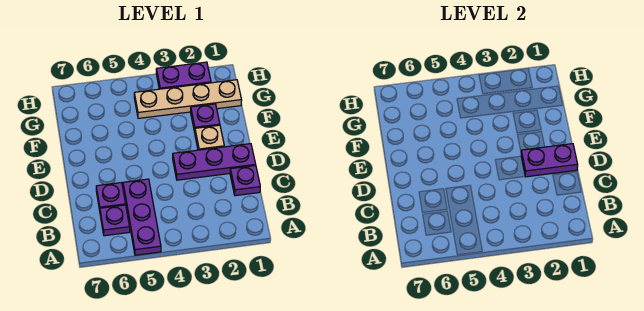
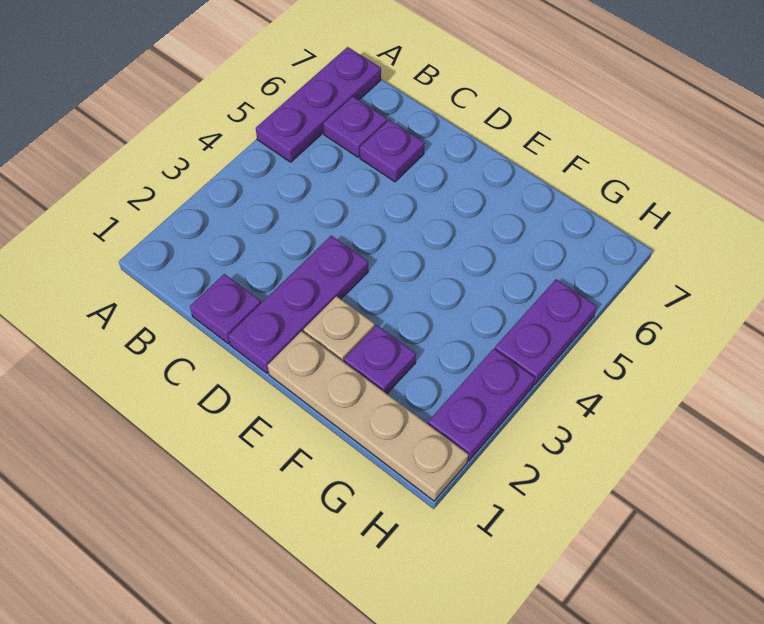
purple plate A5:C5 level 1 -> purple plate A5:A7 level 1
purple plate D1:D2 level 2 -> purple plate H4:H5 level 1
tan plate G1:G4 level 1 -> tan plate E1:H1 level 1

